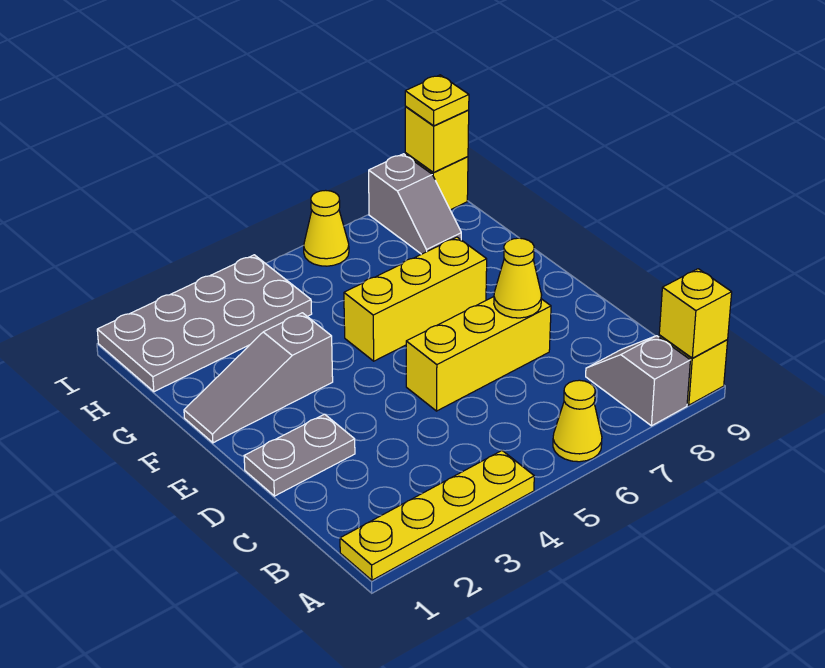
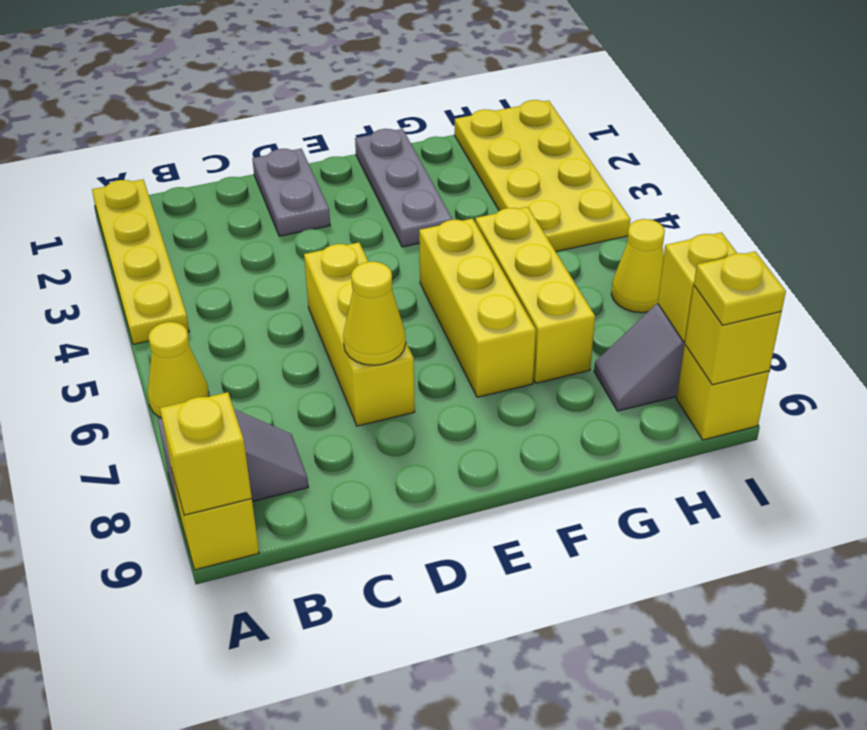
grey slope F1:F3 level 1 top 3 -> grey plate F1:F3 level 1
none -> yellow brick G5:G7 level 1
grey plate H1:I4 level 1 -> yellow plate H1:I4 level 1
none -> yellow brick I8 level 2

